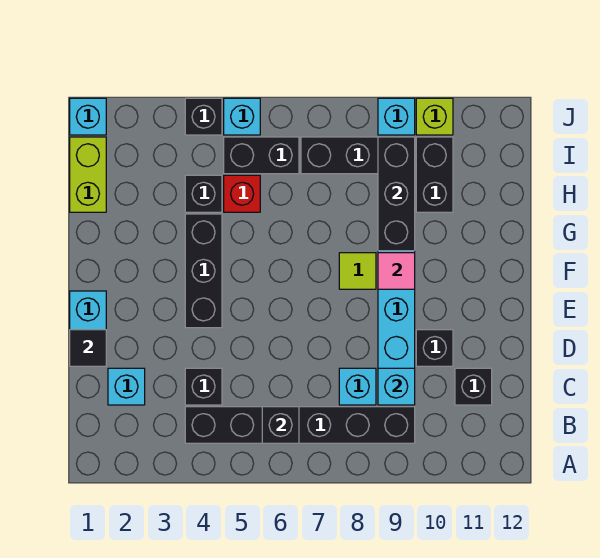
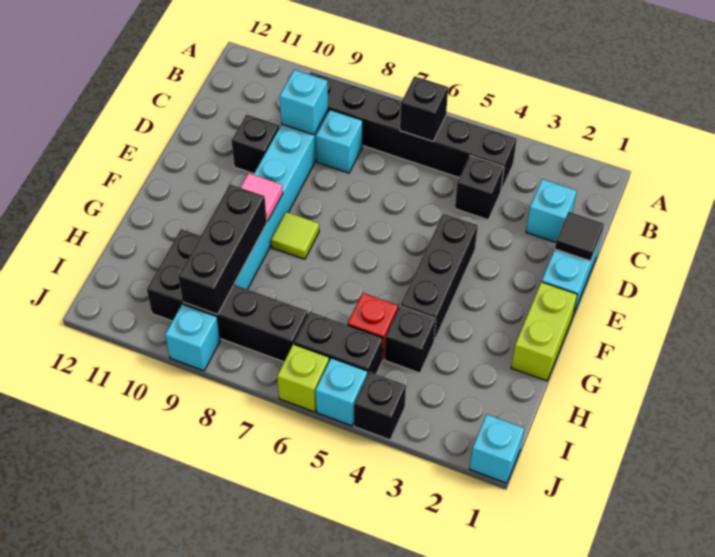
black brick C11 level 1 -> none
lime brick H1:I1 level 1 -> lime brick F1:G1 level 1
lime brick J10 level 1 -> lime brick J6 level 1

